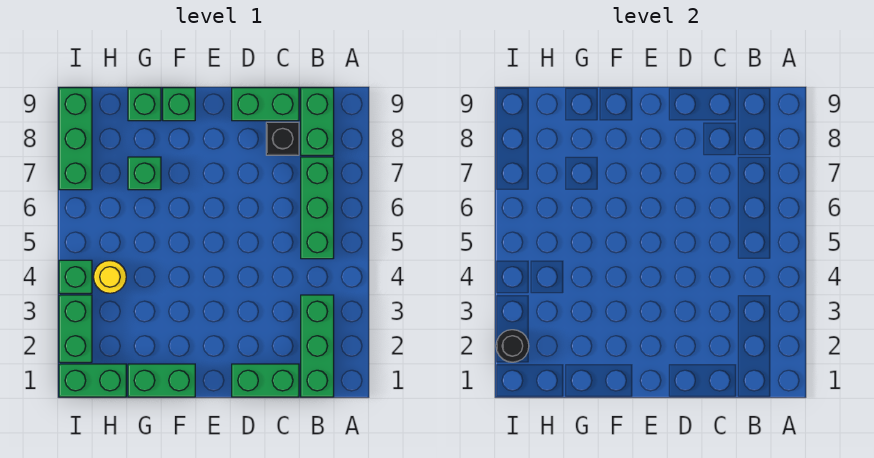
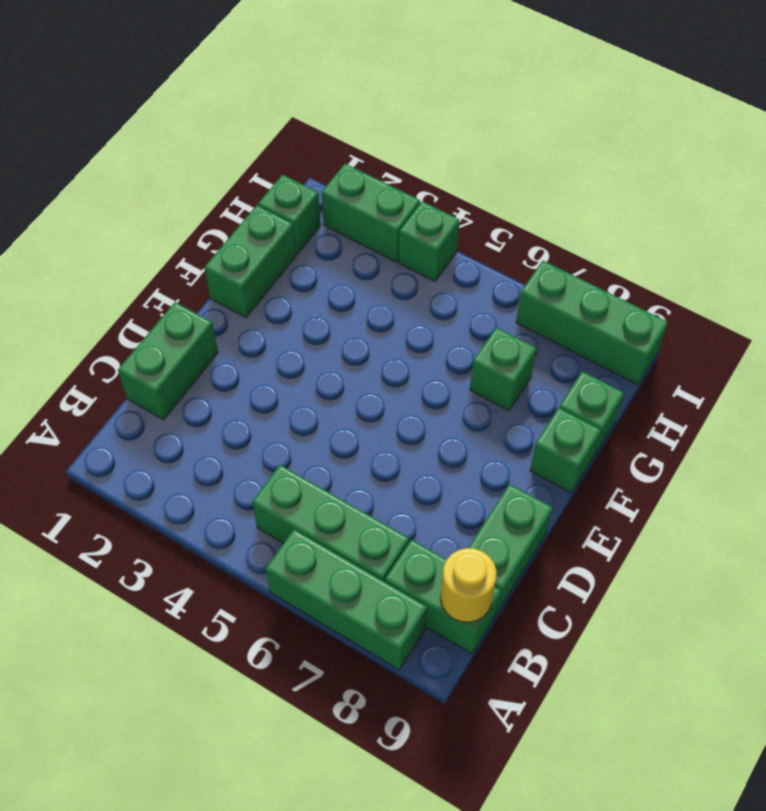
green brick B1:B3 level 1 -> green brick A6:A8 level 1
black brick C8 level 1 -> none
green brick H1:I1 level 1 -> green brick H1 level 1
yellow round brick H4 level 1 -> yellow round brick B9 level 2
black round brick I2 level 2 -> none

